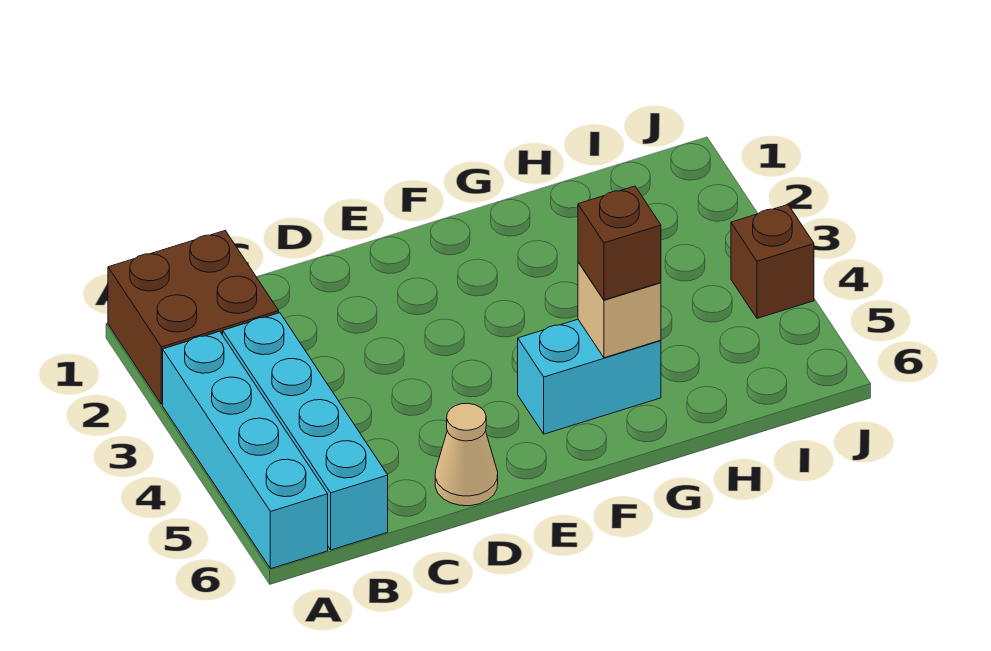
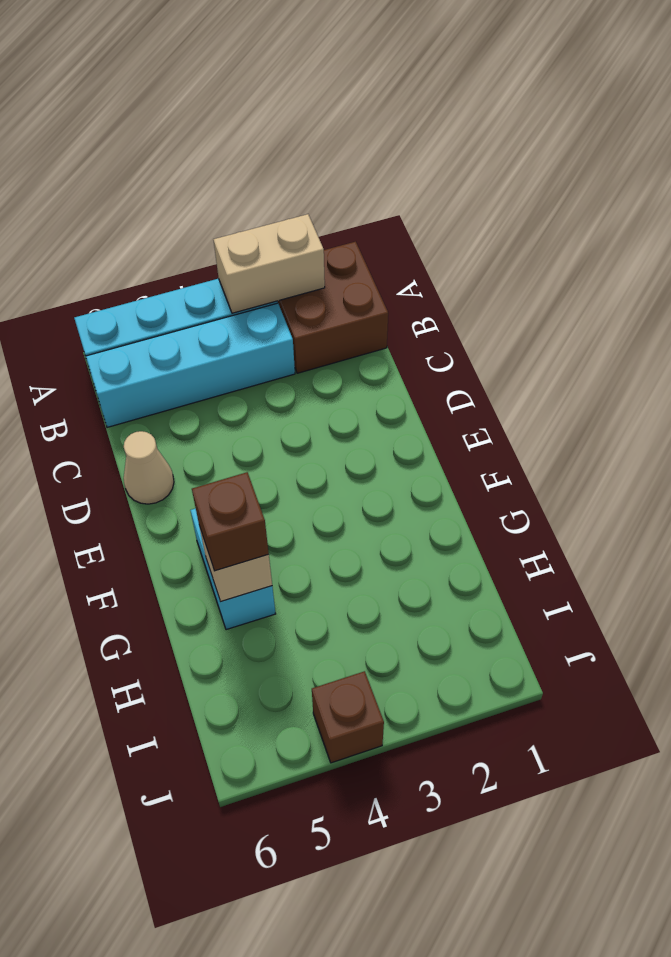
none -> tan brick A2:A3 level 2

